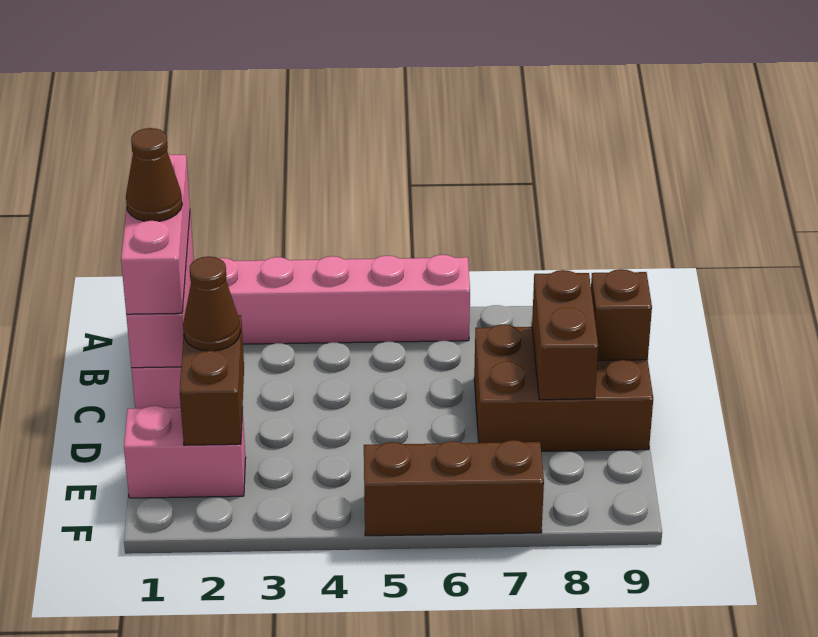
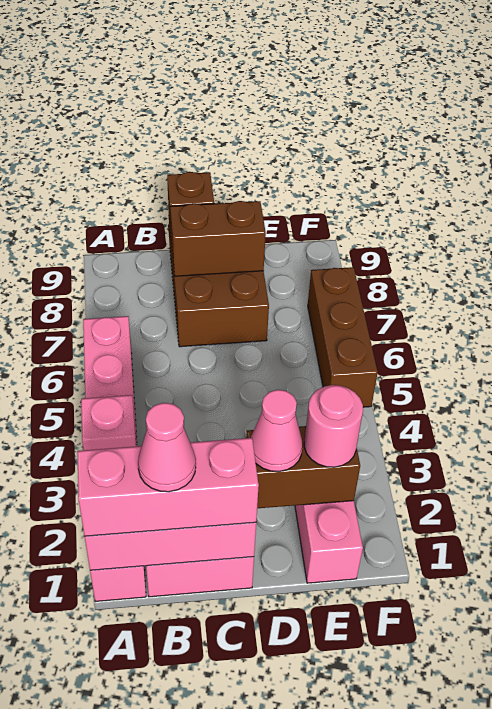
none -> pink brick A3 level 2
brown cone B1 level 4 -> pink cone B1 level 4
brown cone D2 level 3 -> pink cone D2 level 3
none -> pink round brick E2 level 3

